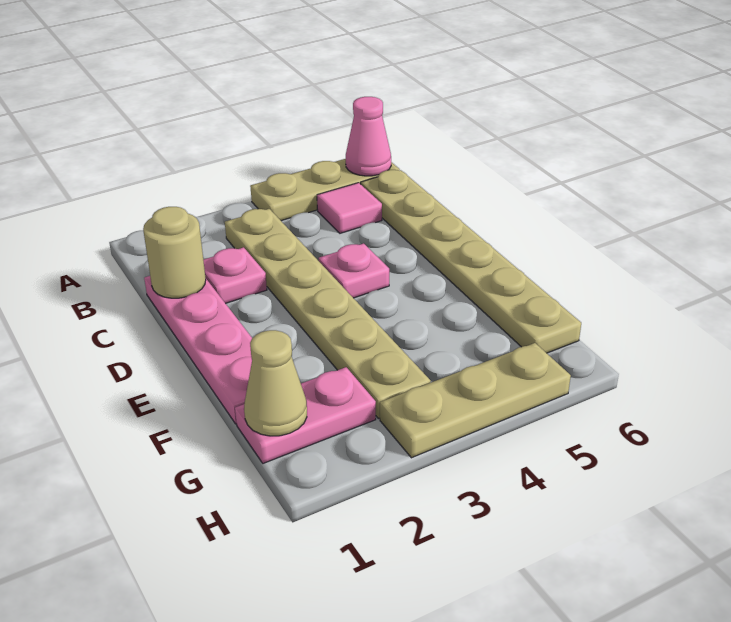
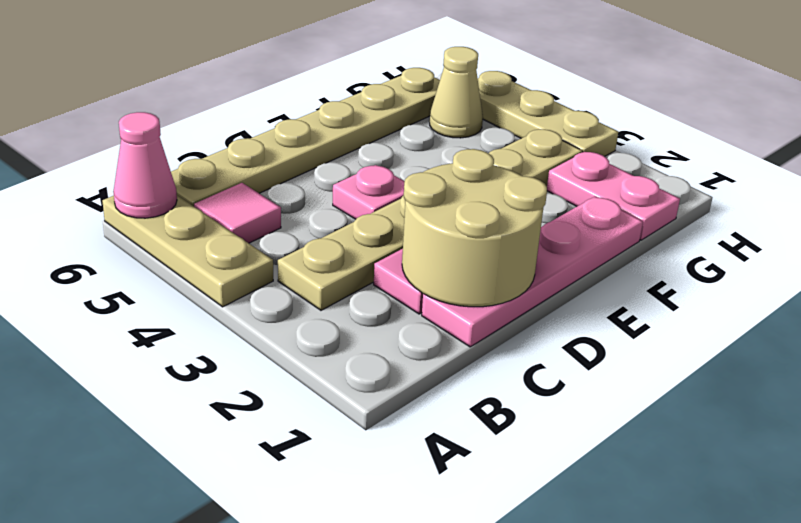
tan round brick C1 level 2 -> tan round brick C1:D2 level 2
tan cone G1 level 2 -> tan cone G5 level 1

